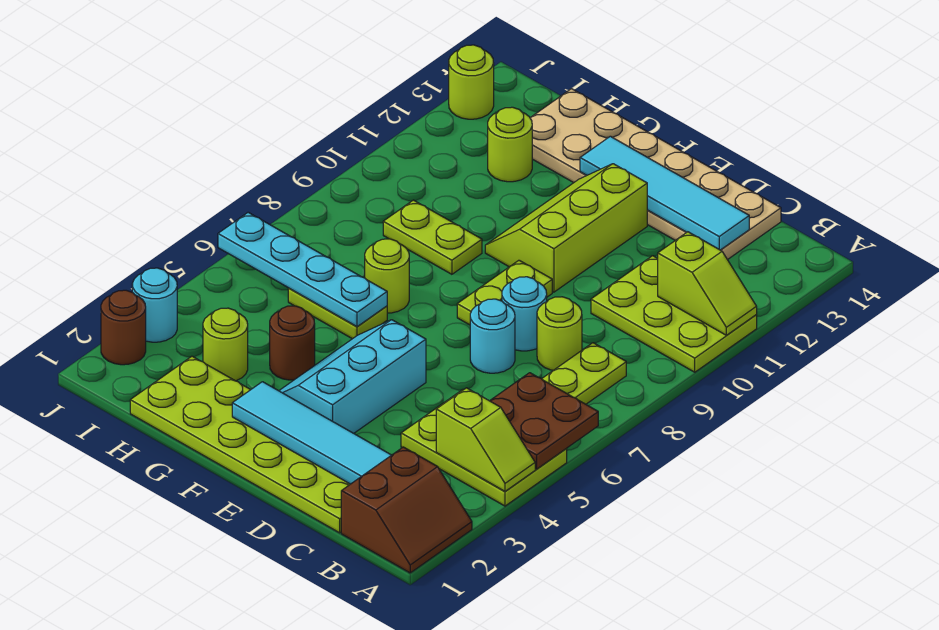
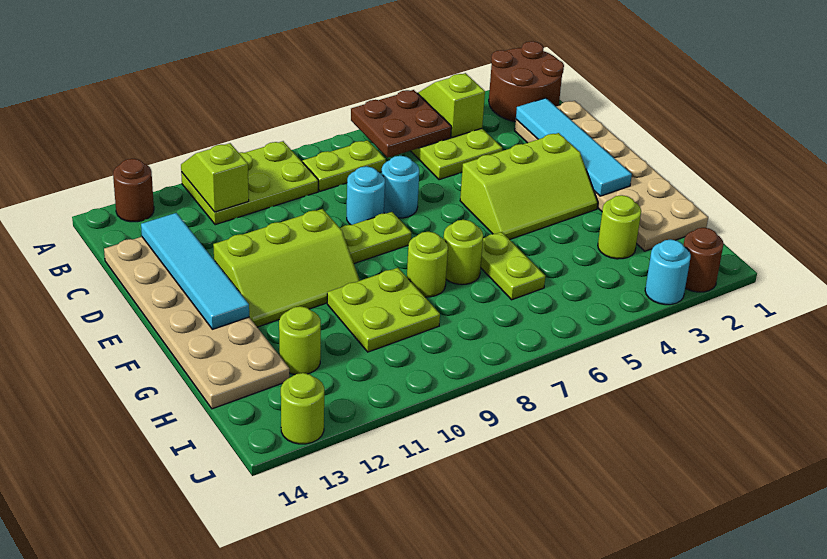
brown slope A1:B2 level 1 top B -> brown round brick A1:B2 level 1
lime plate A10:C11 level 1 -> lime plate A9:B11 level 1
lime plate C1:H2 level 1 -> tan plate C1:H2 level 1
lime round brick C8 level 1 -> lime round brick G8 level 1
cyan slope E3:F5 level 1 top E -> lime slope E3:F5 level 1 top E
brown round brick G4 level 1 -> brown round brick A13 level 1
cyan plate G6:J6 level 2 -> none
lime plate G9:H9 level 1 -> lime plate G9:H10 level 1

